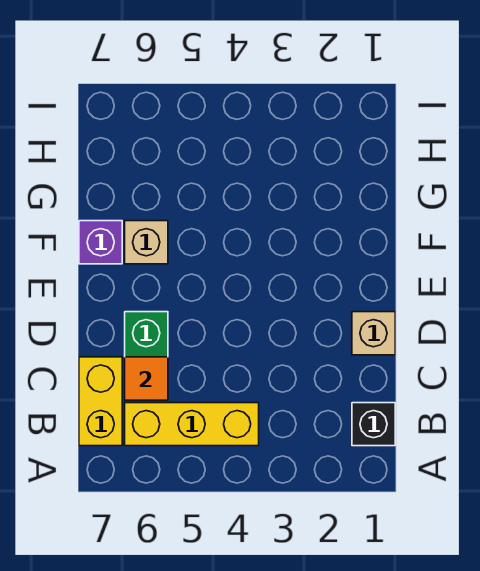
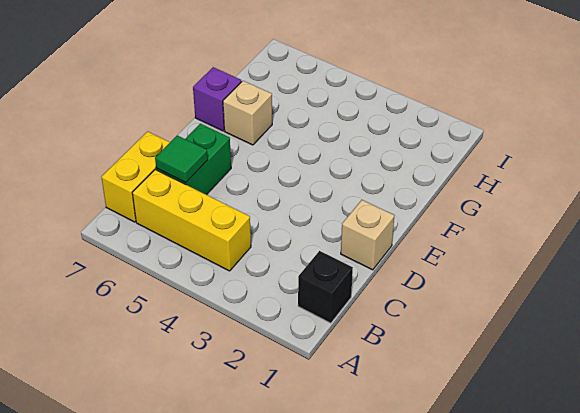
orange tile C6 level 2 -> green tile C6 level 2

